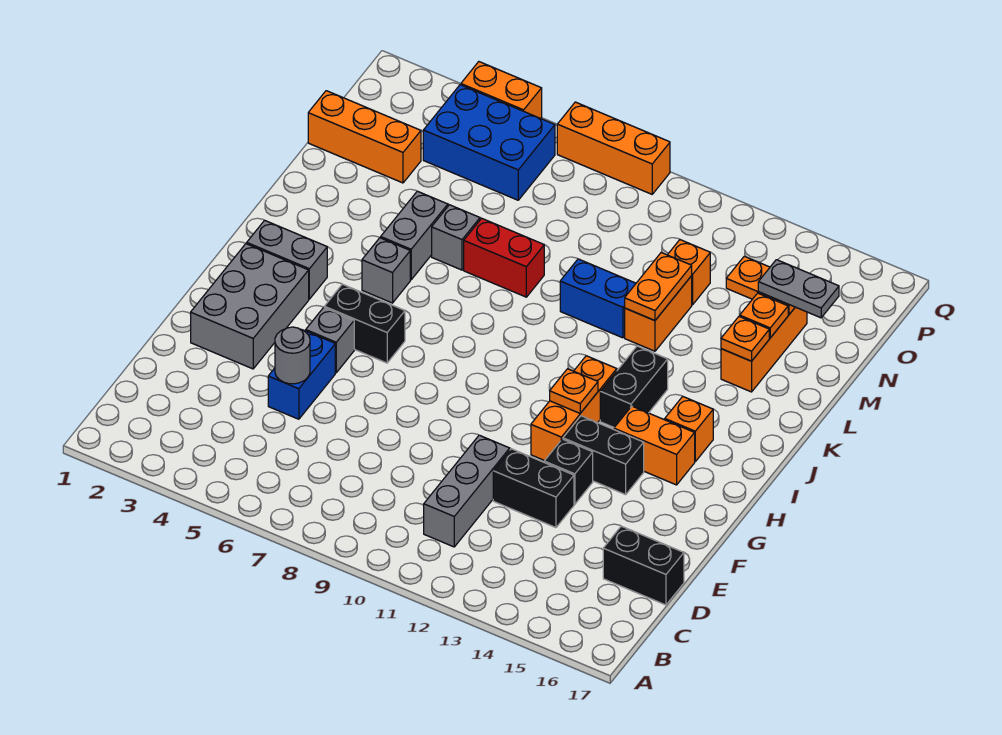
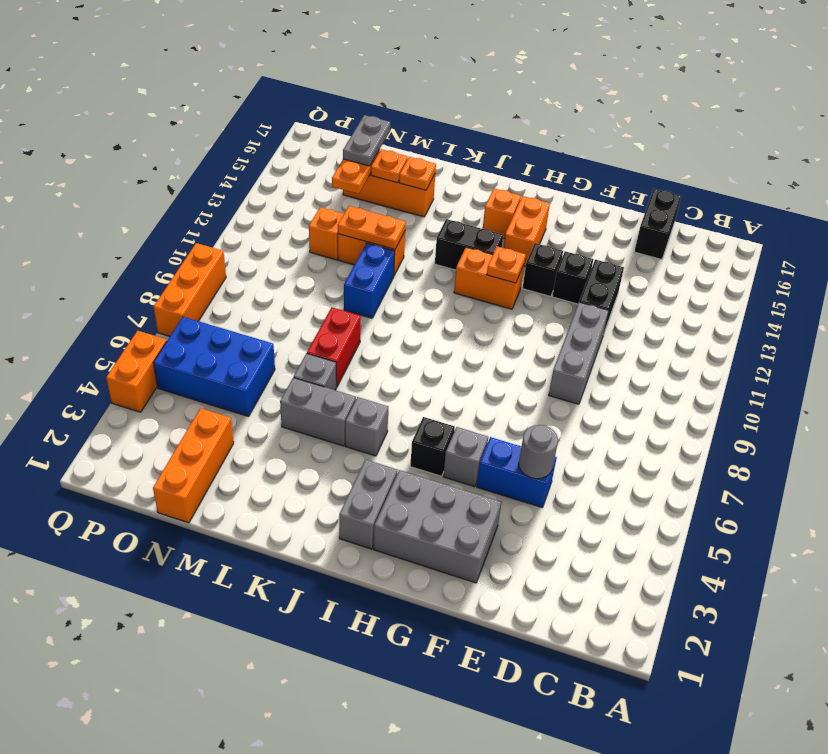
grey brick C11:E11 level 1 -> grey brick E9:E11 level 1
orange brick G12:I12 level 1 -> orange brick H12:I12 level 1
black brick G13:G14 level 1 -> black brick G13 level 1
black brick H5:H6 level 1 -> black brick H5 level 1
blue brick O4:P6 level 1 -> blue brick N5:P6 level 1

